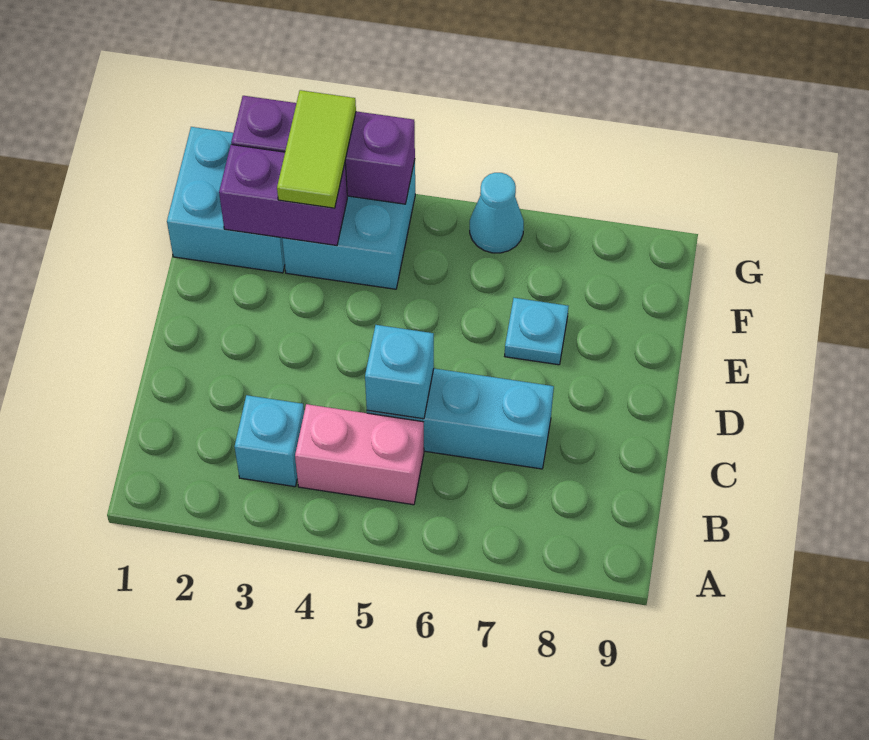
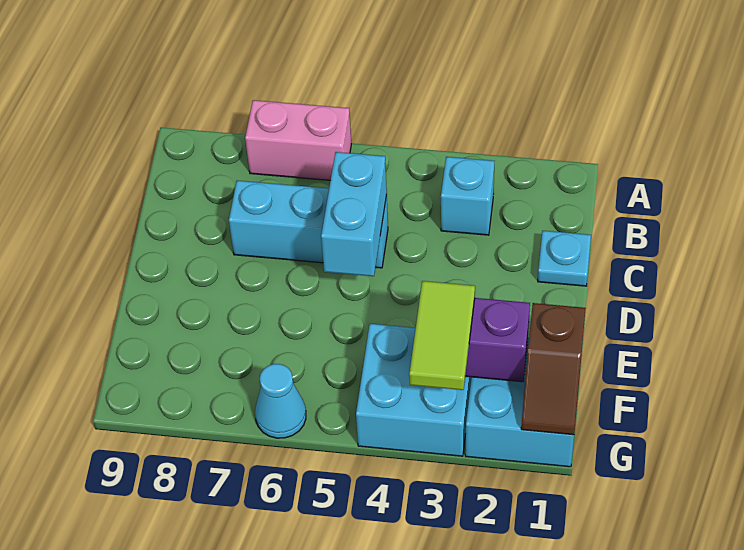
pink brick B4:B5 level 1 -> pink brick A6:A7 level 1
cyan brick C5 level 2 -> cyan brick C5:D5 level 2
cyan plate E7 level 1 -> cyan plate C1 level 1
none -> brown slope F1:G1 level 2 top F
purple brick G2:G4 level 2 -> none

